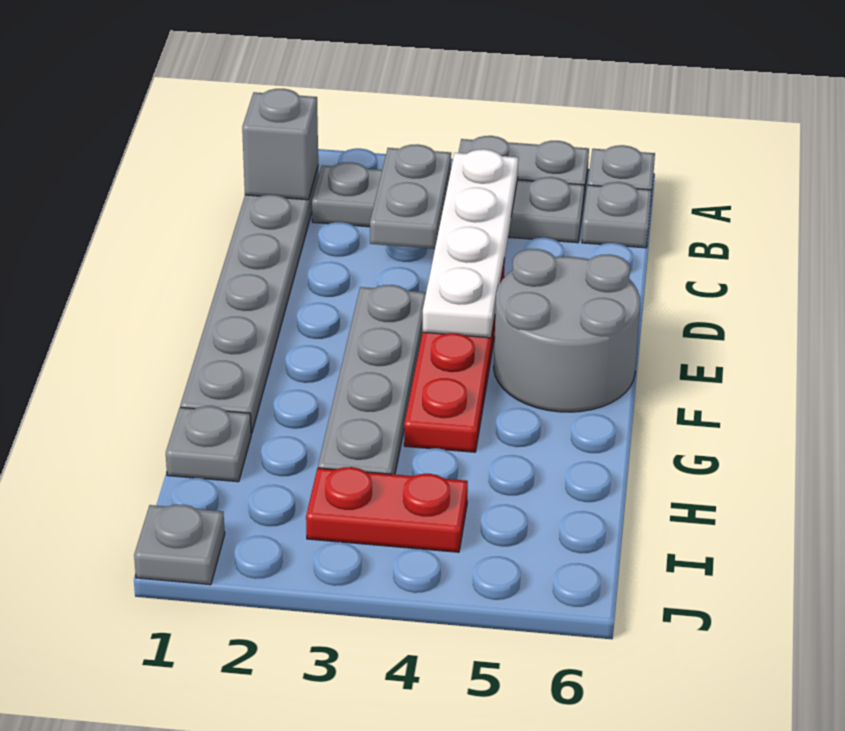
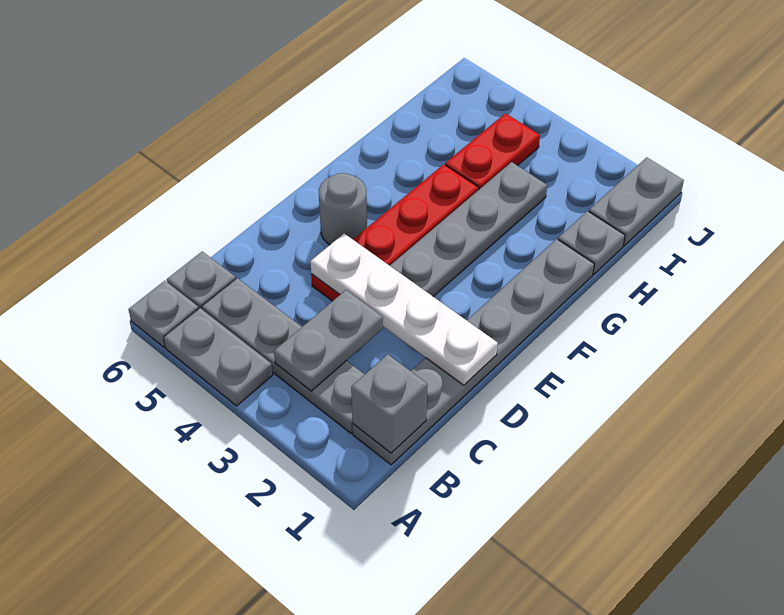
white plate B4:E4 level 2 -> white plate D1:D4 level 2
grey round brick E5:F6 level 1 -> grey round brick E5 level 1
red plate I3:I4 level 1 -> red plate H4:I4 level 1
grey plate J1 level 1 -> grey plate I1:J1 level 1

